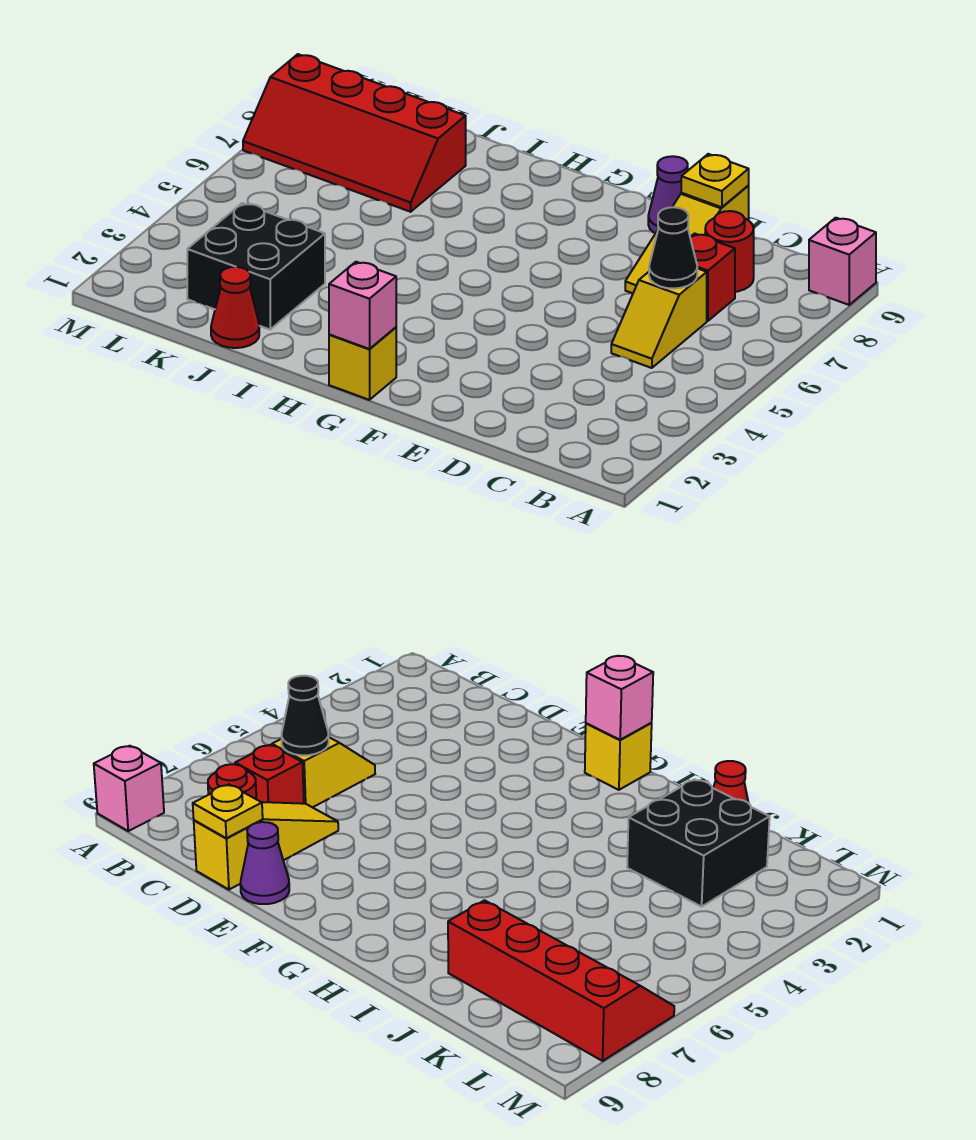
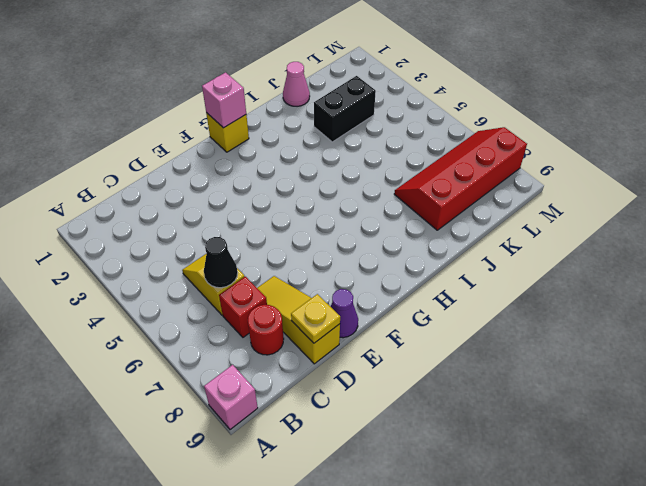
red cone J1 level 1 -> pink cone J1 level 1
black brick J2:K3 level 1 -> black brick J3:K3 level 1

